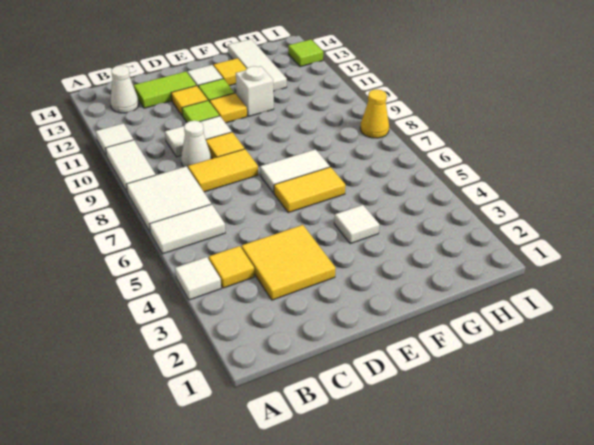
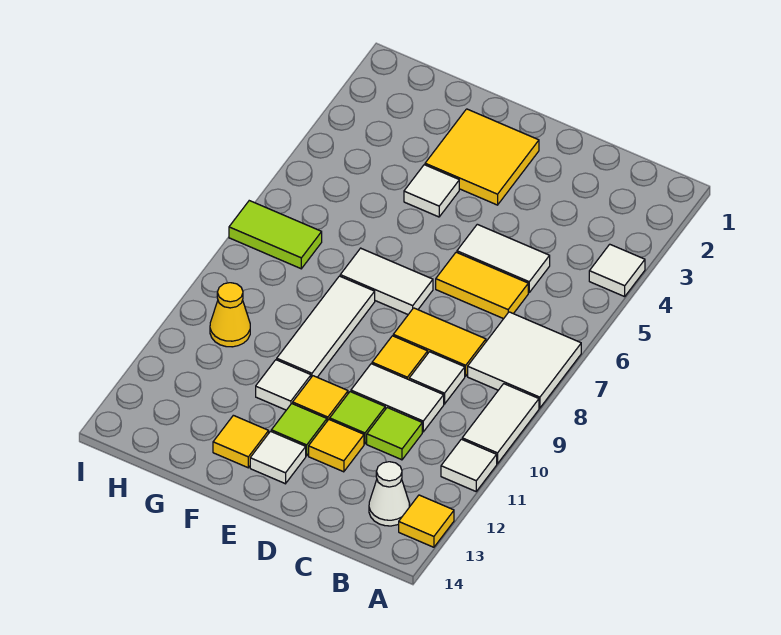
white tile A6:B6 level 1 -> white tile C5:D5 level 1
yellow tile B4 level 1 -> yellow tile A13 level 1
yellow tile C3:D4 level 1 -> yellow tile E2:F3 level 1
white cone C9 level 1 -> white tile C9 level 1
lime tile C13:D13 level 1 -> lime tile H7:I7 level 1
yellow tile E6:F6 level 1 -> yellow tile C6:D6 level 1
white brick F11 level 1 -> white tile F11 level 1
white tile G12:G14 level 1 -> white tile F8:F10 level 1
yellow cone I8 level 1 -> yellow cone H10 level 1
lime tile I13 level 1 -> lime tile C11 level 1

